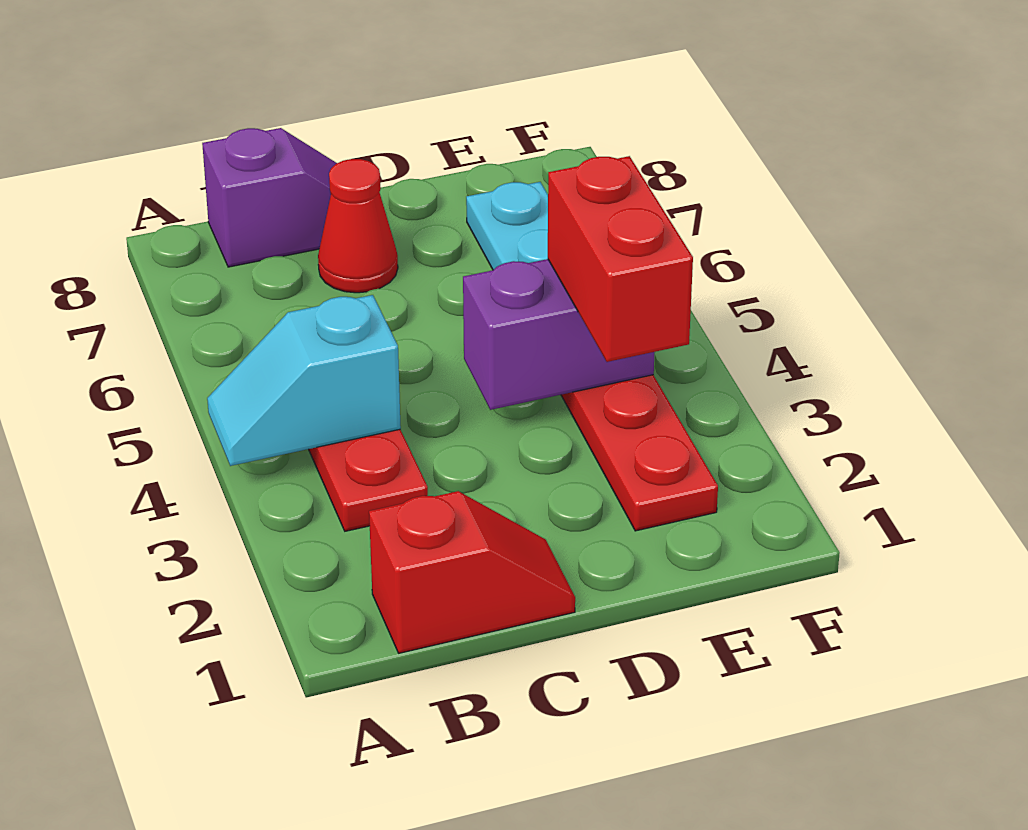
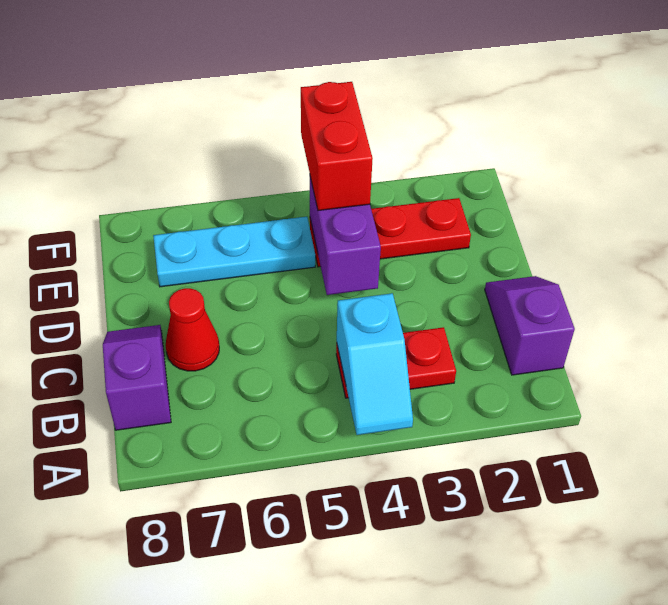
red slope B1:C1 level 1 top B -> purple slope B1:C1 level 1 top B
red brick E3:E4 level 3 -> red brick E4:F4 level 3

